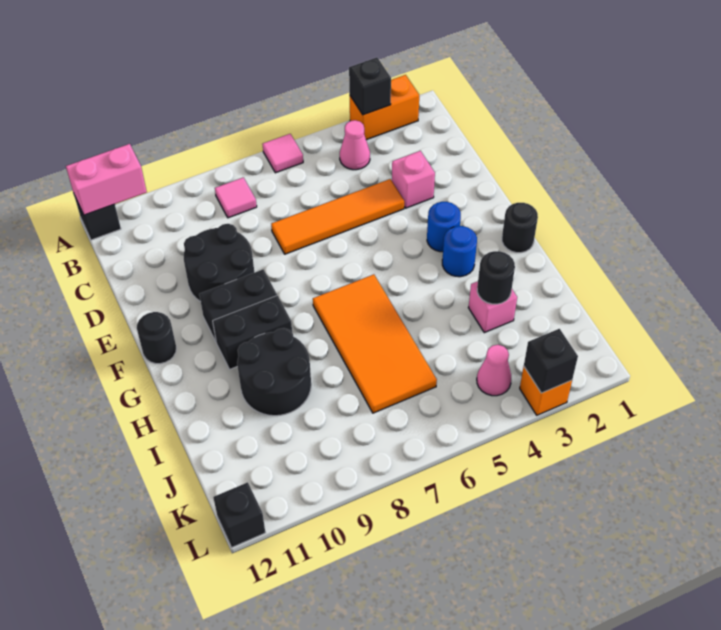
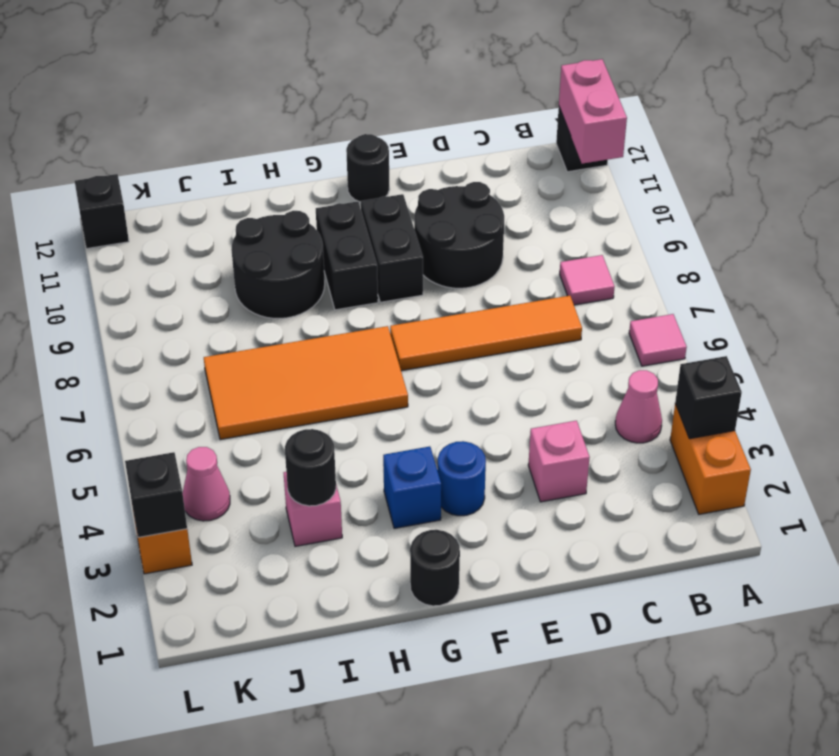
orange tile D4:D7 level 1 -> orange tile C7:F7 level 1
blue round brick G3 level 1 -> blue brick G3 level 1

